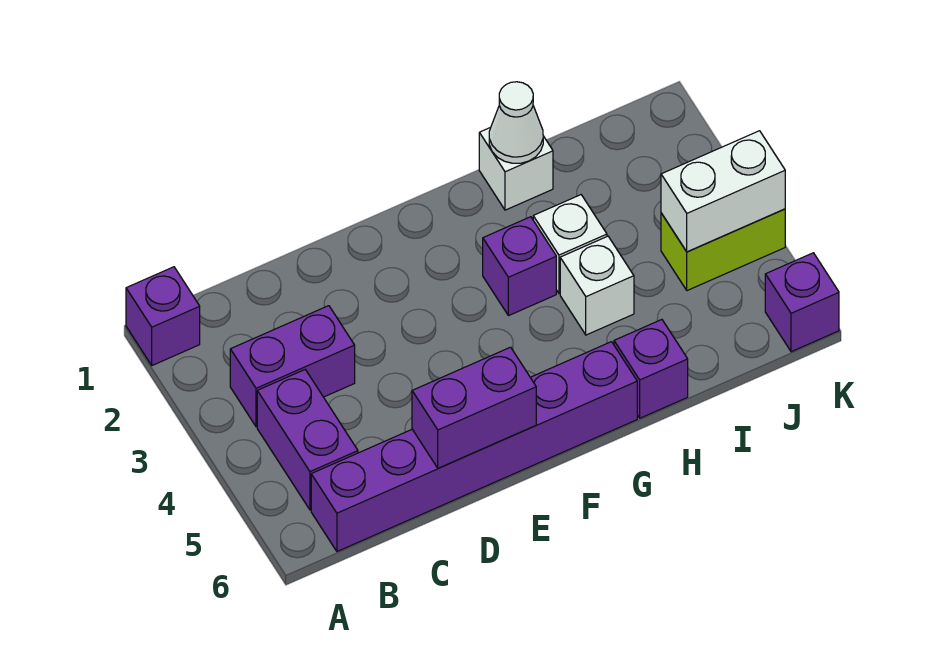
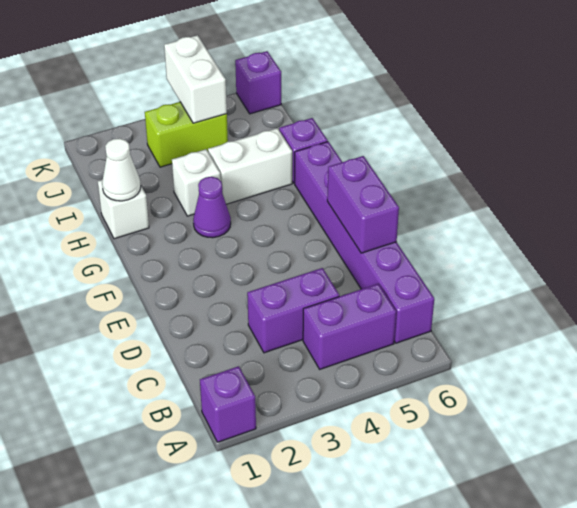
purple brick B3:C3 level 1 -> purple brick C3:C4 level 1
purple brick G3 level 1 -> purple cone G3 level 1
white brick H4 level 1 -> white brick H4:H5 level 1
lime brick J4:K4 level 1 -> lime brick J3:J4 level 1

